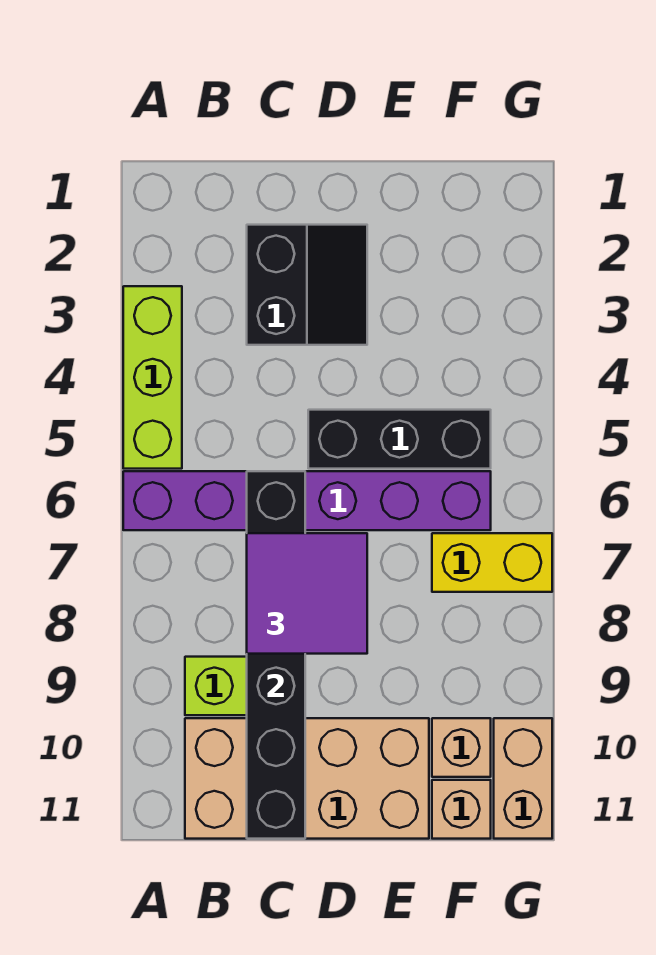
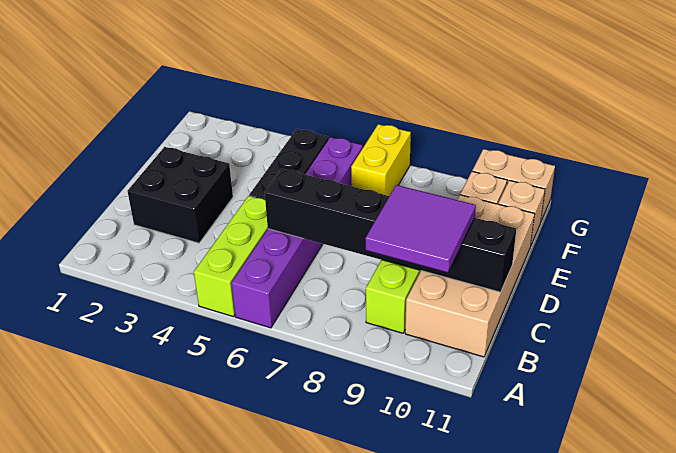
lime brick A3:A5 level 1 -> lime brick A5:C5 level 1
black slope C2:D3 level 1 top C -> black brick C2:D3 level 1
purple tile C7:D8 level 3 -> purple tile B9:C10 level 3

